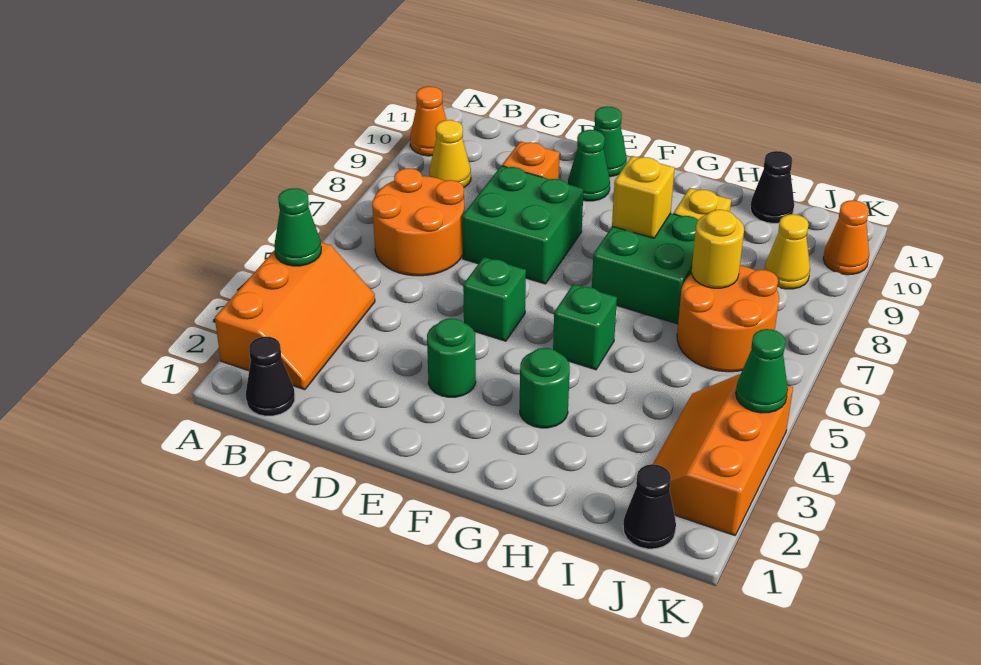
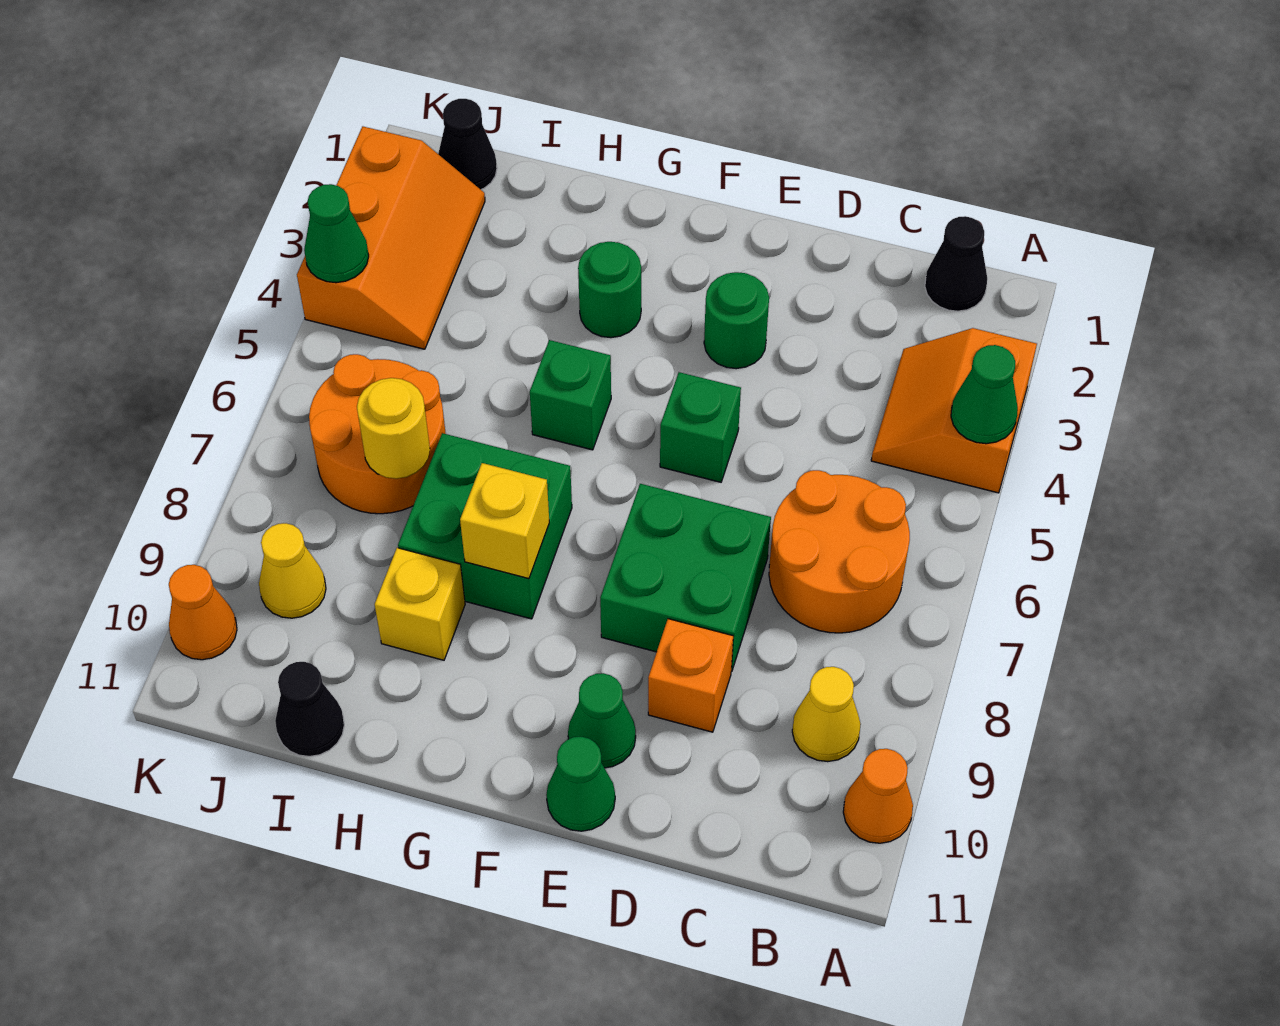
orange slope A2:B4 level 1 top A -> orange slope A3:B4 level 1 top A

